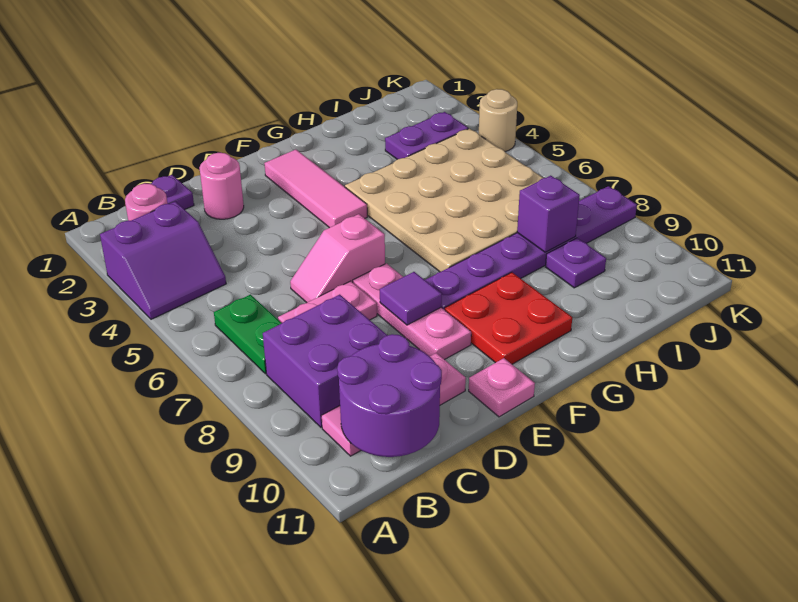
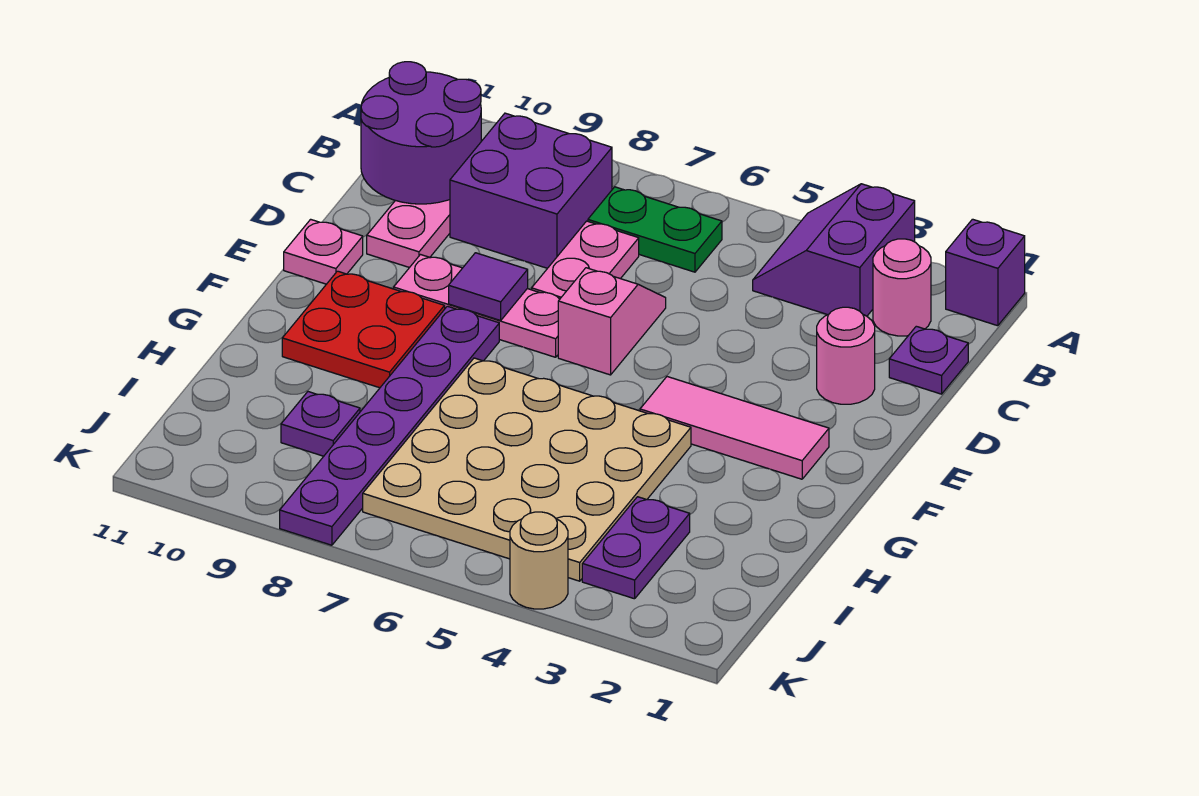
purple brick I8 level 2 -> purple brick A1 level 1

